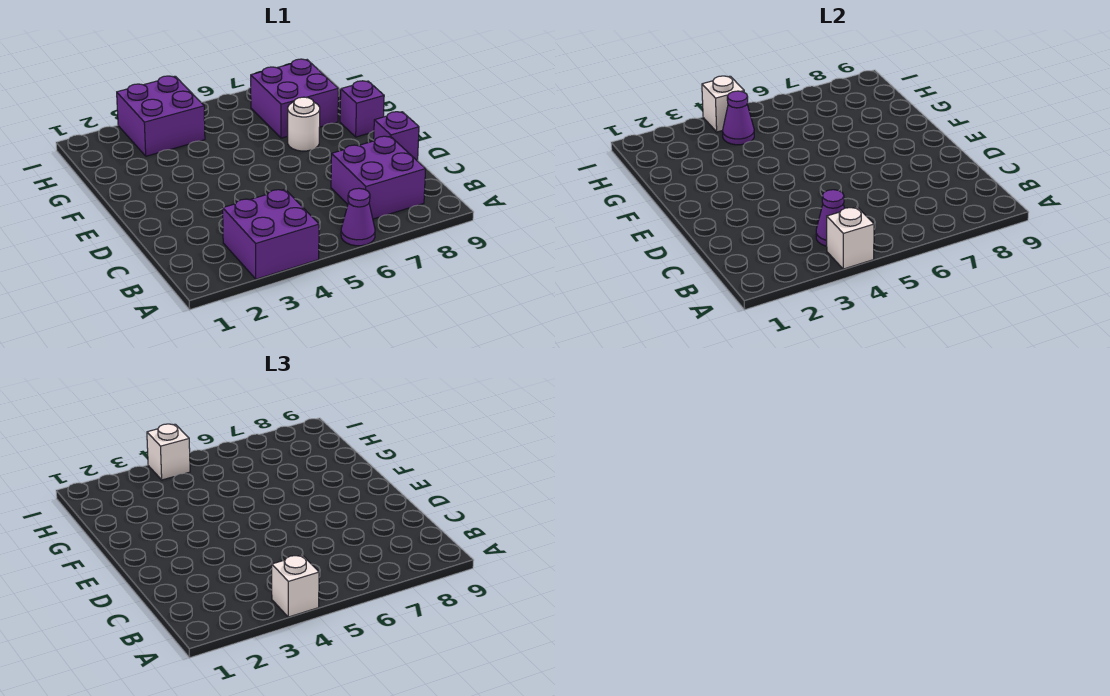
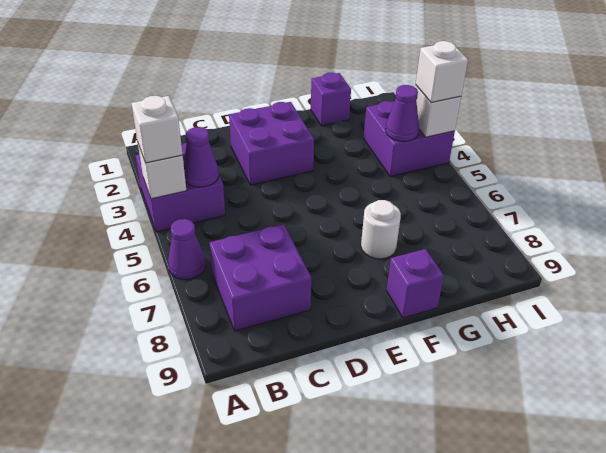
purple brick D9 level 1 -> purple brick G1 level 1
purple brick G7:H8 level 1 -> purple brick D2:E3 level 1

